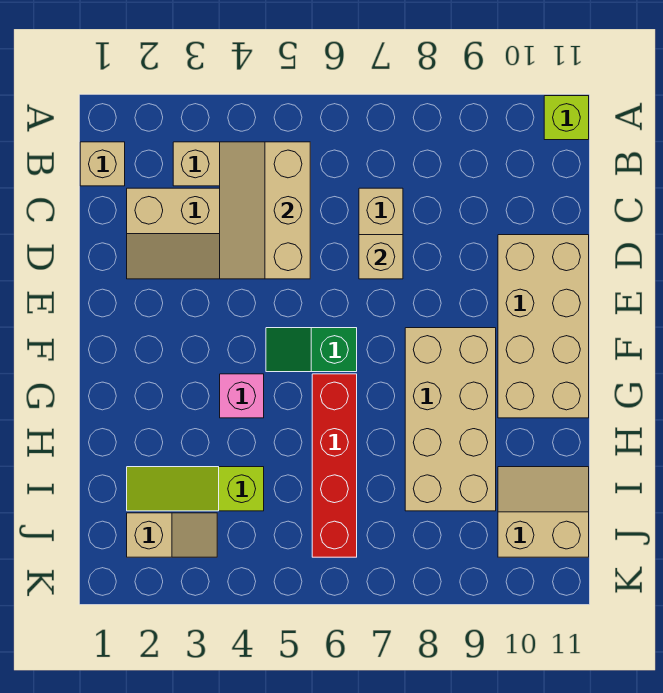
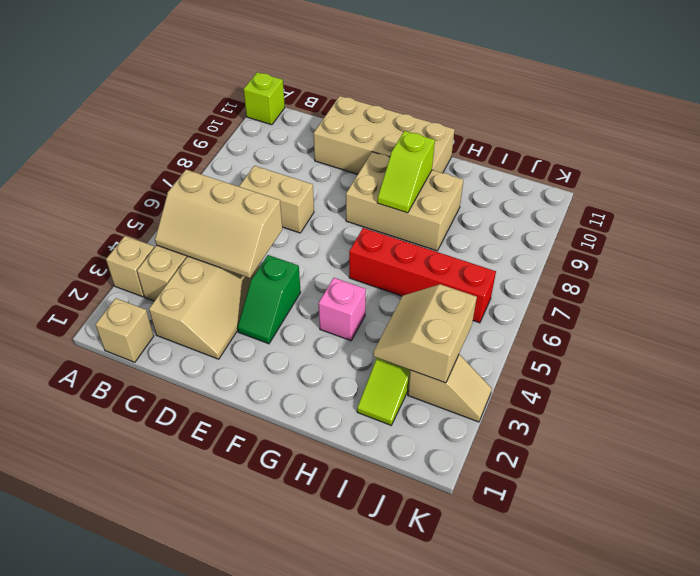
tan brick D7 level 2 -> tan brick A3 level 1
green slope F5:F6 level 1 top 6 -> green slope E3:E4 level 1 top 4
tan brick F8:I9 level 1 -> tan brick F8:H9 level 1
none -> lime slope G8:G9 level 2 top 9
tan slope I10:J11 level 1 top J -> tan slope I3:J4 level 2 top J
tan slope J2:J3 level 1 top 2 -> tan slope J3:K3 level 1 top J

